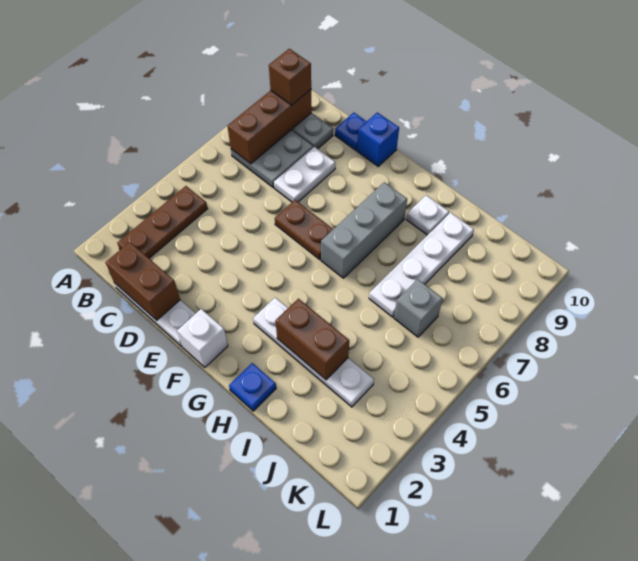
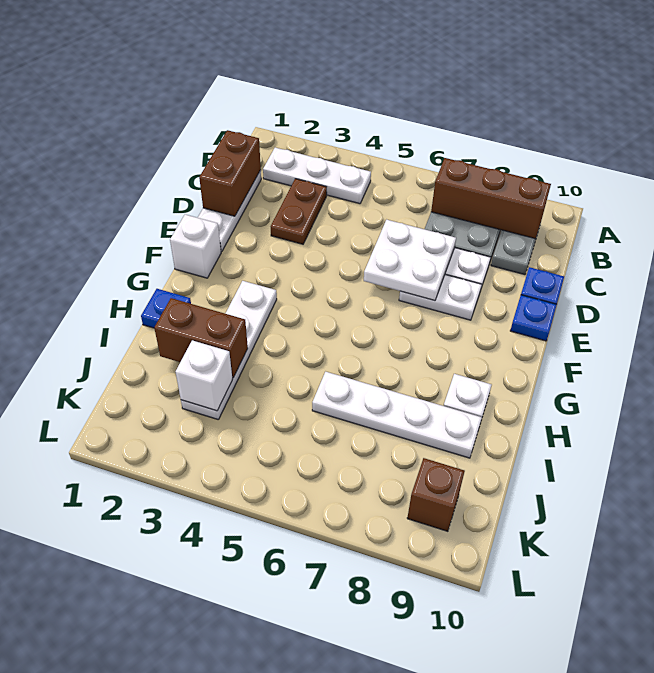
brown plate B2:B4 level 1 -> white plate B2:B4 level 1
brown brick B9 level 3 -> brown brick K9 level 1
none -> white plate D6:E7 level 2
brown plate E6:F6 level 1 -> brown plate C3:D3 level 1
none -> white plate E7:E8 level 1
blue brick E10 level 1 -> blue plate E10 level 1
grey brick G6:G8 level 1 -> none
brown brick H3:I3 level 2 -> brown brick I2:I3 level 2
none -> white brick J3 level 2
grey brick J6 level 1 -> none

